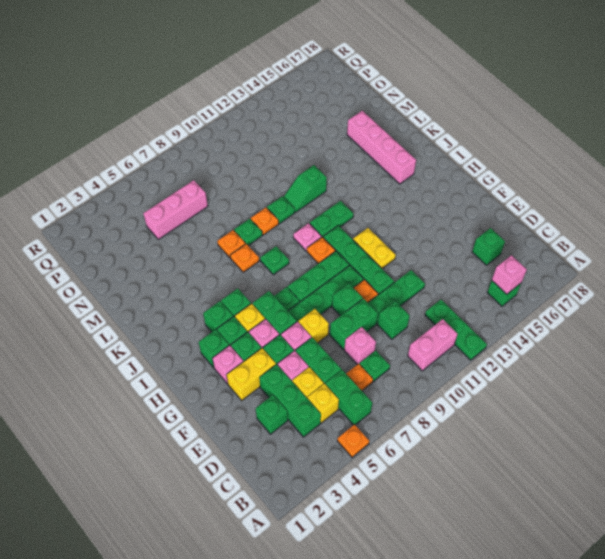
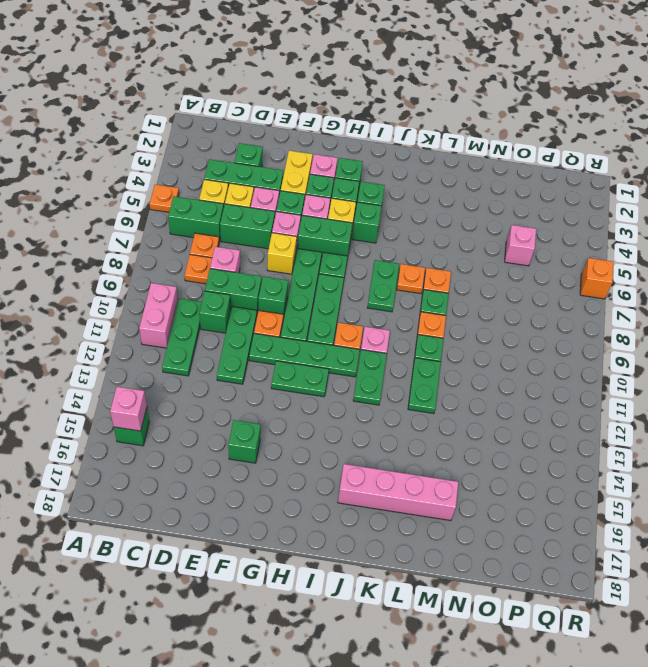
green plate A12:C12 level 1 -> green plate C10:C12 level 1
green plate C8 level 1 -> orange plate C8 level 1
green brick D16 level 1 -> green brick F15 level 1
green brick E8:E9 level 1 -> green brick D9:E9 level 1
yellow plate G12:H12 level 1 -> green plate G12:H12 level 1
green plate J8 level 1 -> green plate J7:J8 level 1
green slope L11:L12 level 1 top 12 -> green plate L11:L12 level 1
pink brick O5:O7 level 1 -> pink brick O5 level 1
none -> orange brick R6 level 1

